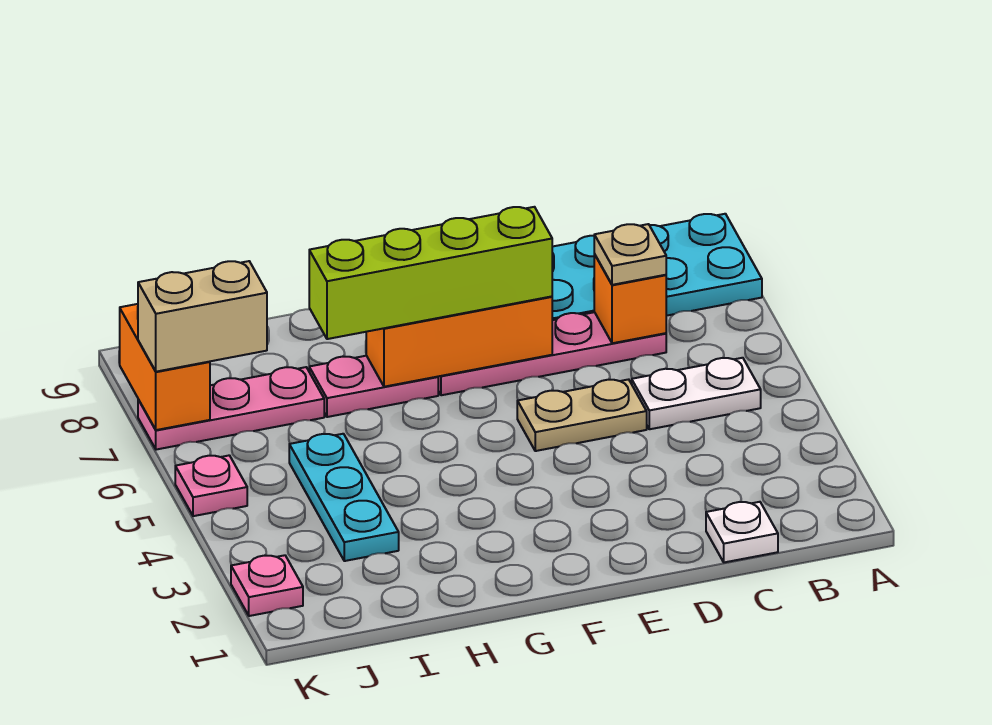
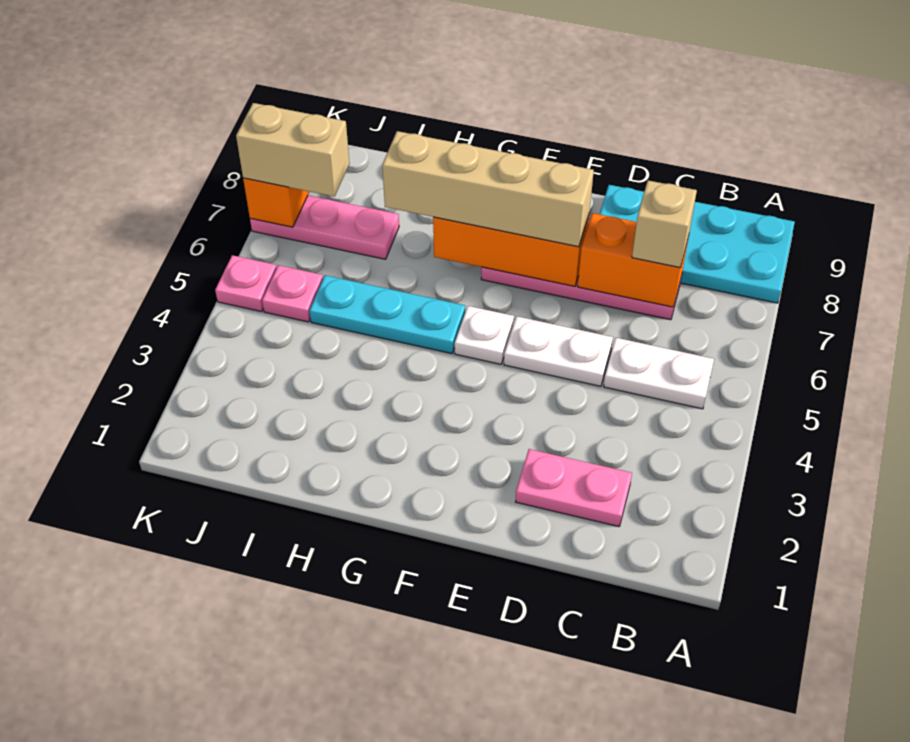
white plate C1 level 1 -> white plate F5 level 1
orange brick C7 level 2 -> orange brick C7:D7 level 2
tan plate C7 level 3 -> tan brick C7 level 3
tan plate D5:E5 level 1 -> white plate D5:E5 level 1
lime brick E7:H7 level 3 -> tan brick E7:H7 level 3
pink plate G7:H7 level 1 -> pink plate C2:D2 level 1
cyan plate I3:I5 level 1 -> cyan plate G5:I5 level 1
pink plate K2 level 1 -> pink plate J5 level 1

